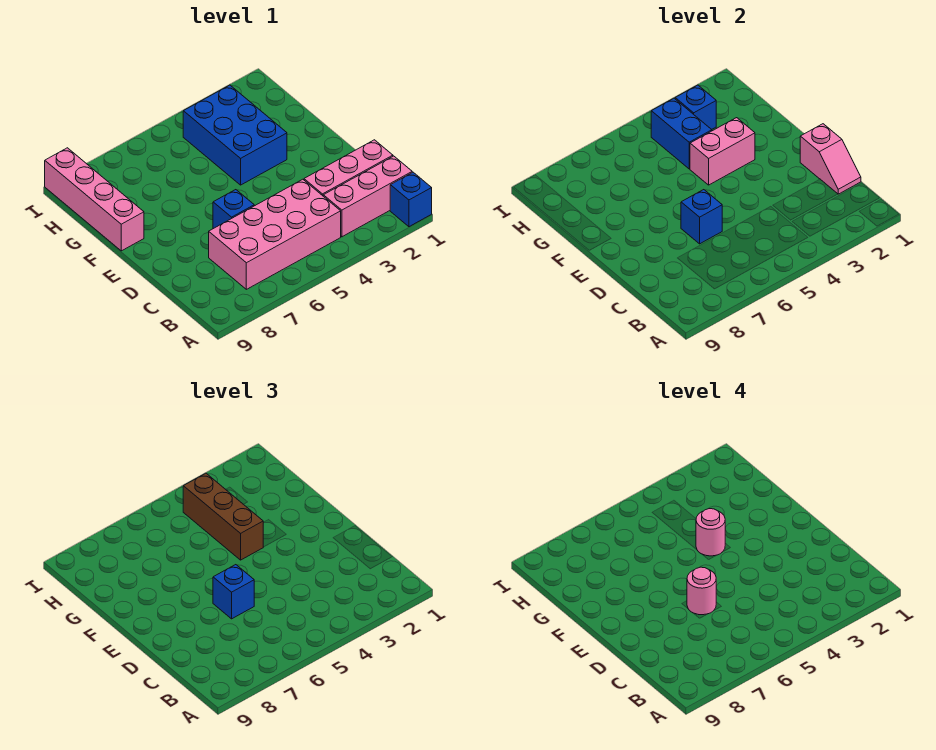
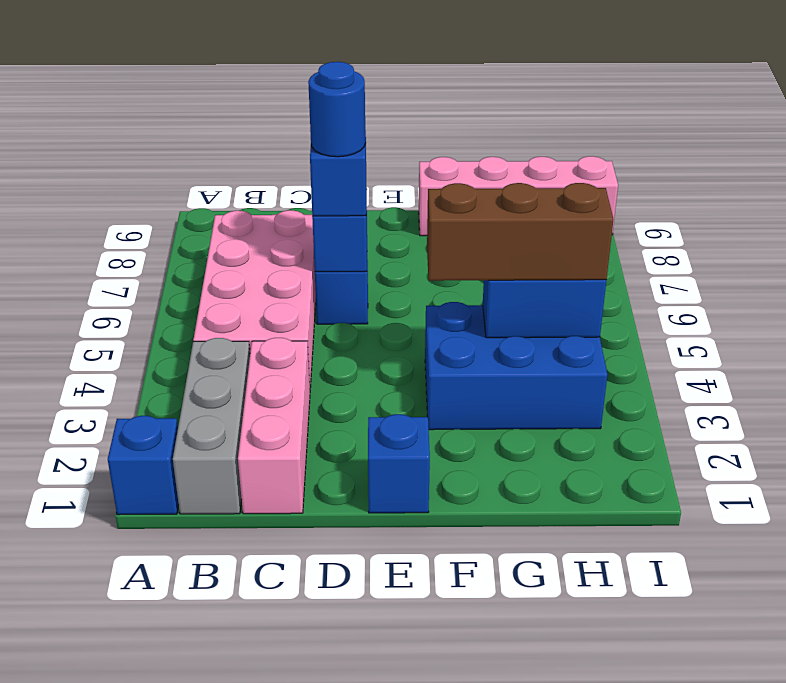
pink brick B1:B3 level 1 -> grey brick B1:B3 level 1
pink slope C1:D1 level 2 top D -> none
pink round brick D6 level 4 -> blue round brick D6 level 4
pink brick F3:F4 level 2 -> none
pink round brick F4 level 4 -> none
blue brick H3 level 2 -> blue brick E1 level 1

